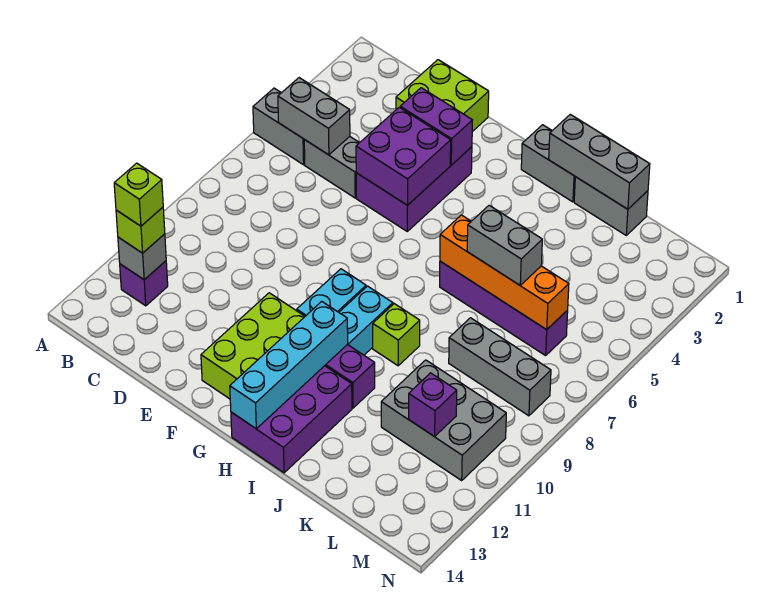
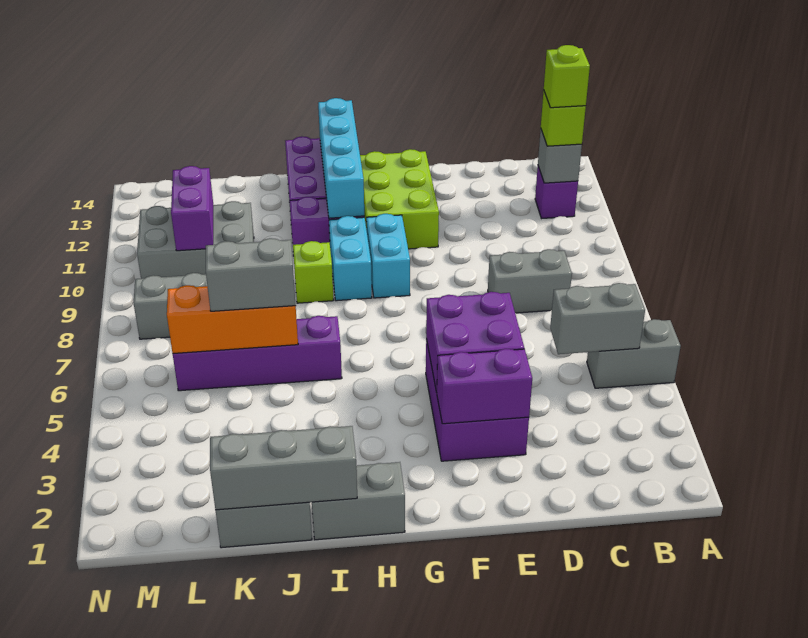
grey brick C5:D5 level 1 -> grey brick C8:D8 level 1
lime brick D1:E2 level 1 -> none
orange brick I6:L6 level 2 -> orange brick J6:L6 level 2
purple brick L11 level 2 -> purple brick L10:L11 level 2

